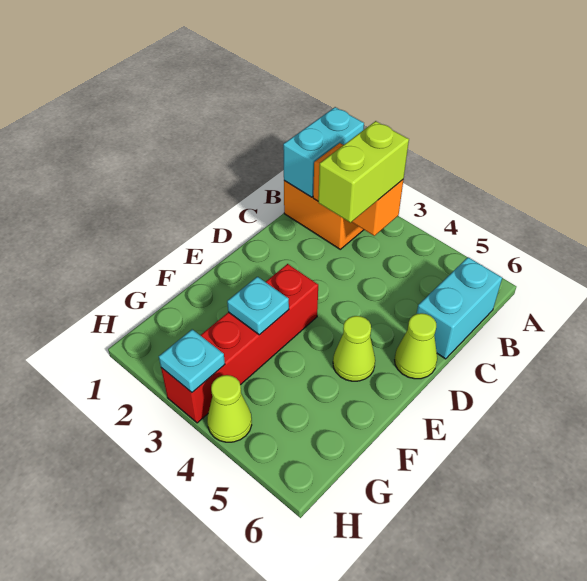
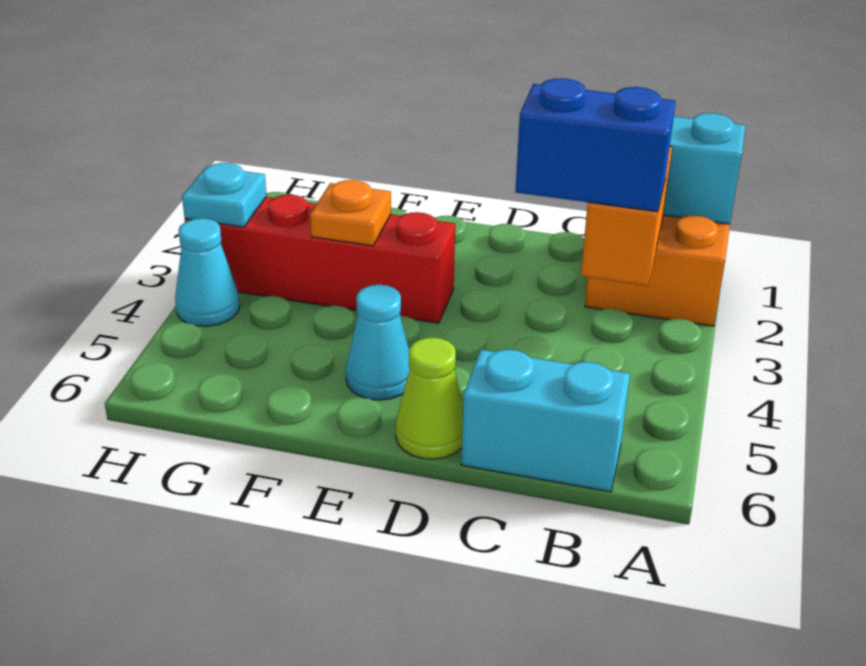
lime brick B3:C3 level 3 -> blue brick B3:C3 level 3
lime cone E5 level 1 -> cyan cone E5 level 1
cyan plate F3 level 2 -> orange plate F3 level 2
lime cone H4 level 1 -> cyan cone H4 level 1

